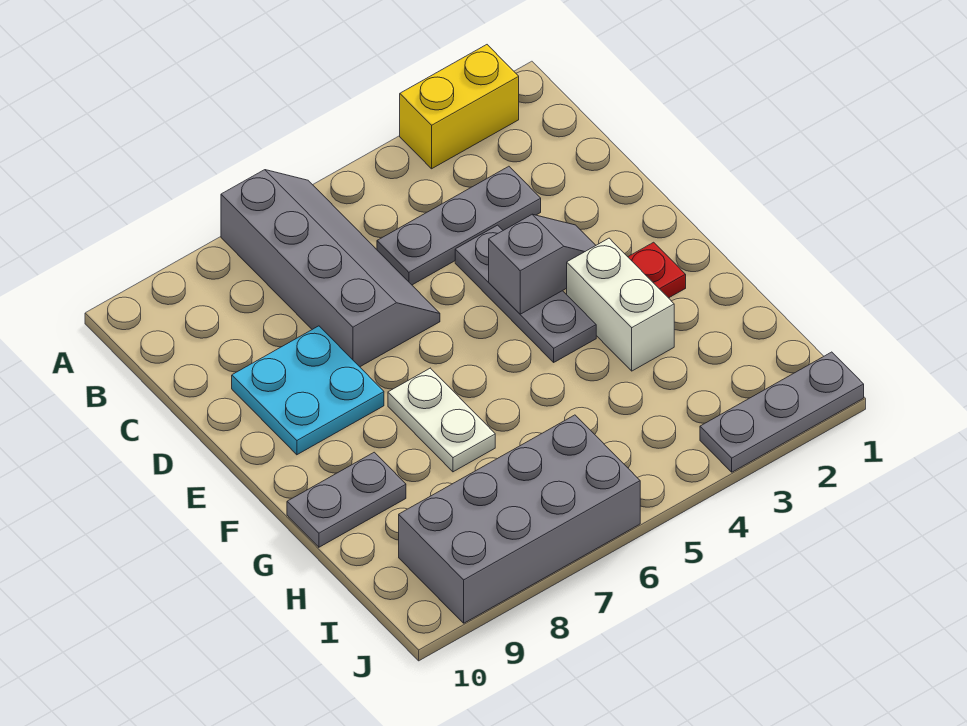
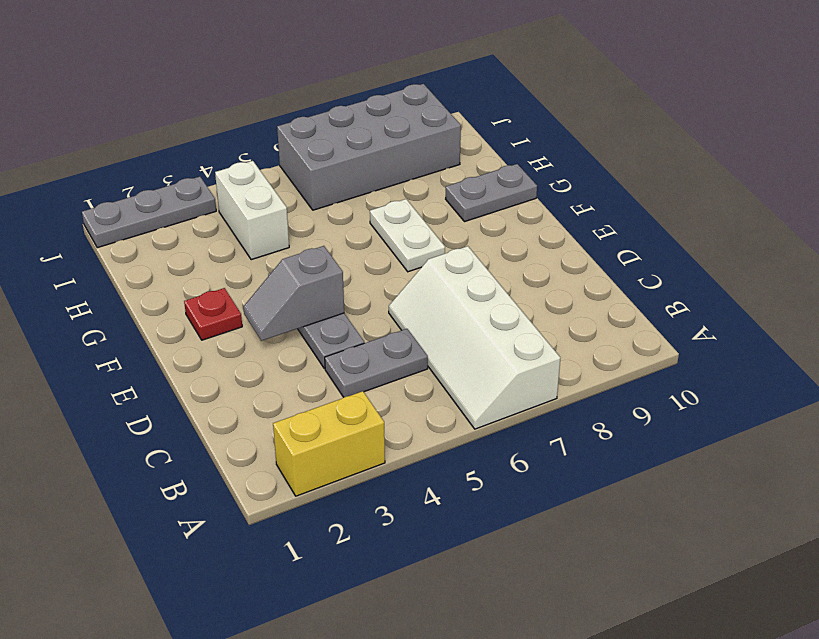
grey slope A6:D7 level 1 top 7 -> white slope A6:D7 level 1 top 7
grey plate C3:C5 level 1 -> grey plate C4:C5 level 1
cyan plate D8:E9 level 1 -> none
white brick F3:G3 level 1 -> white brick H4:I4 level 1

